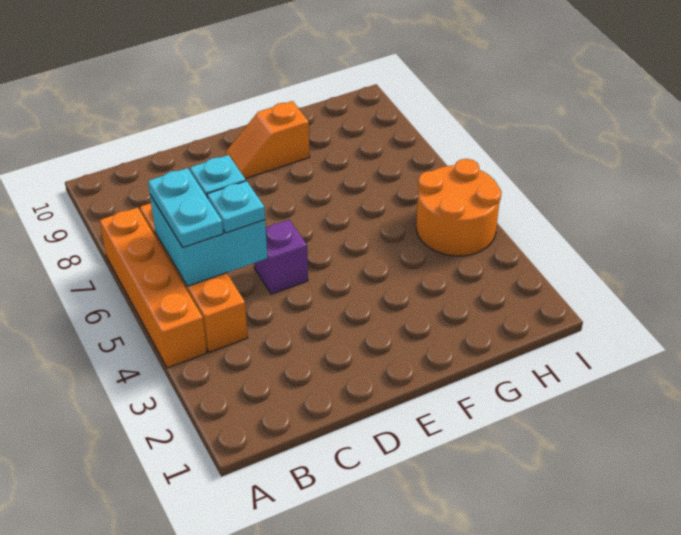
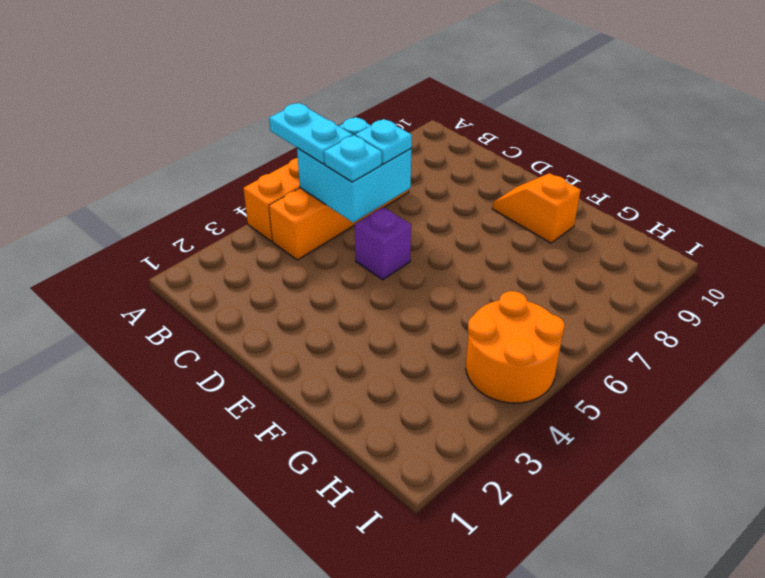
cyan plate B5:B6 level 3 -> cyan plate A5:B5 level 3

